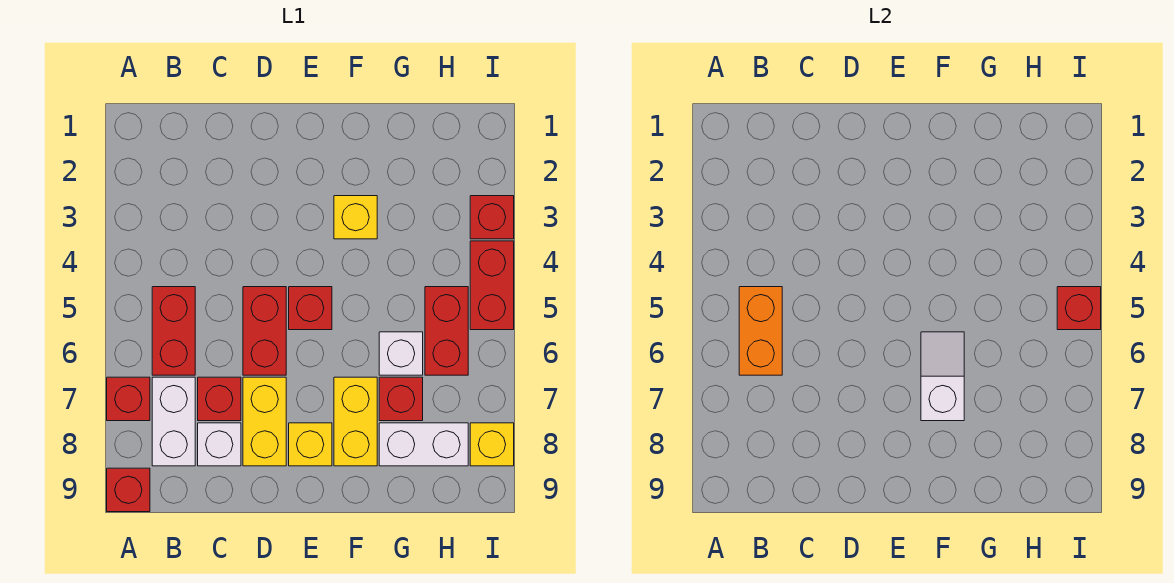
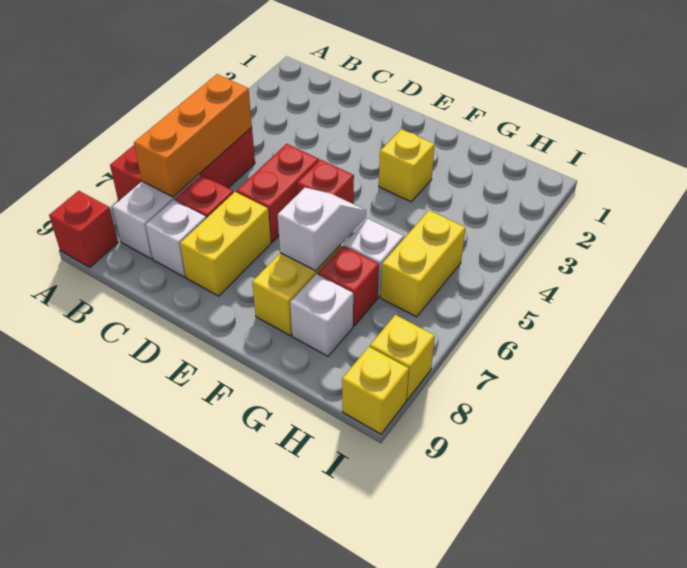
orange brick B5:B6 level 2 -> orange brick B5:B7 level 2
yellow brick E8 level 1 -> yellow brick I9 level 1
white brick G8:H8 level 1 -> white brick G8 level 1
red brick H5:H6 level 1 -> yellow brick H5:H6 level 1
red brick I3 level 1 -> none
red brick I4:I5 level 1 -> none
red brick I5 level 2 -> none

